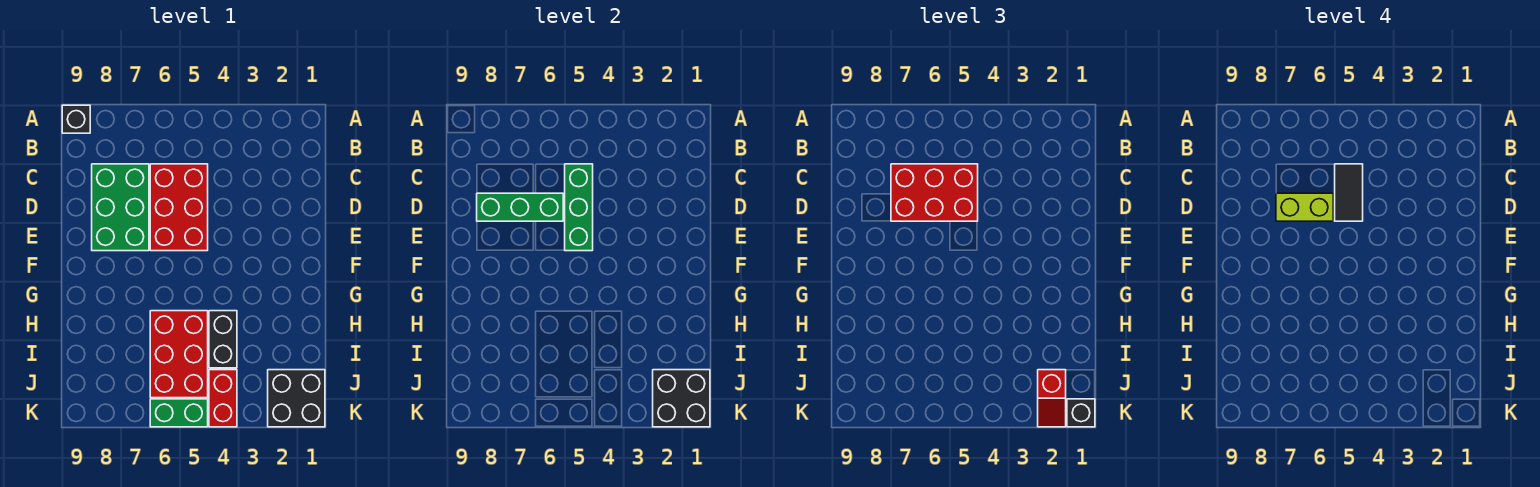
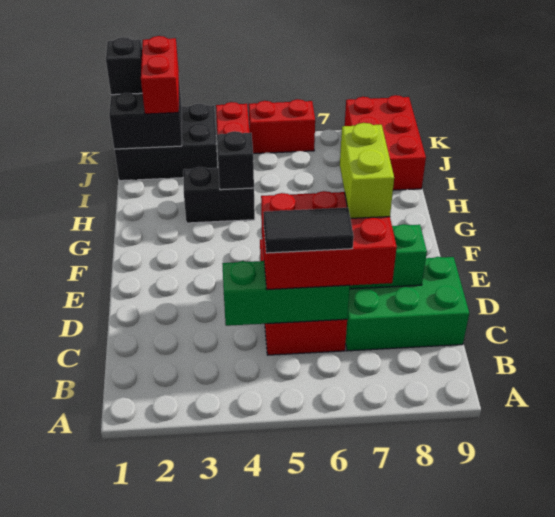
black brick A9 level 1 -> black brick H4 level 2
green brick C5:E5 level 2 -> green brick C4:C6 level 2
black tile C5:D5 level 4 -> black tile C5:C6 level 4
green brick C7:E8 level 1 -> green brick C7:D9 level 1
lime brick D6:D7 level 4 -> lime brick D7:E7 level 4
black brick H4:I4 level 1 -> black brick H3:H4 level 1
red brick H5:J6 level 1 -> red brick I8:K9 level 1
black brick J1:K2 level 1 -> black brick J1:K3 level 1
red slope J2:K2 level 3 top J -> red brick J2:K2 level 3
green brick K5:K6 level 1 -> red brick K5:K6 level 1

